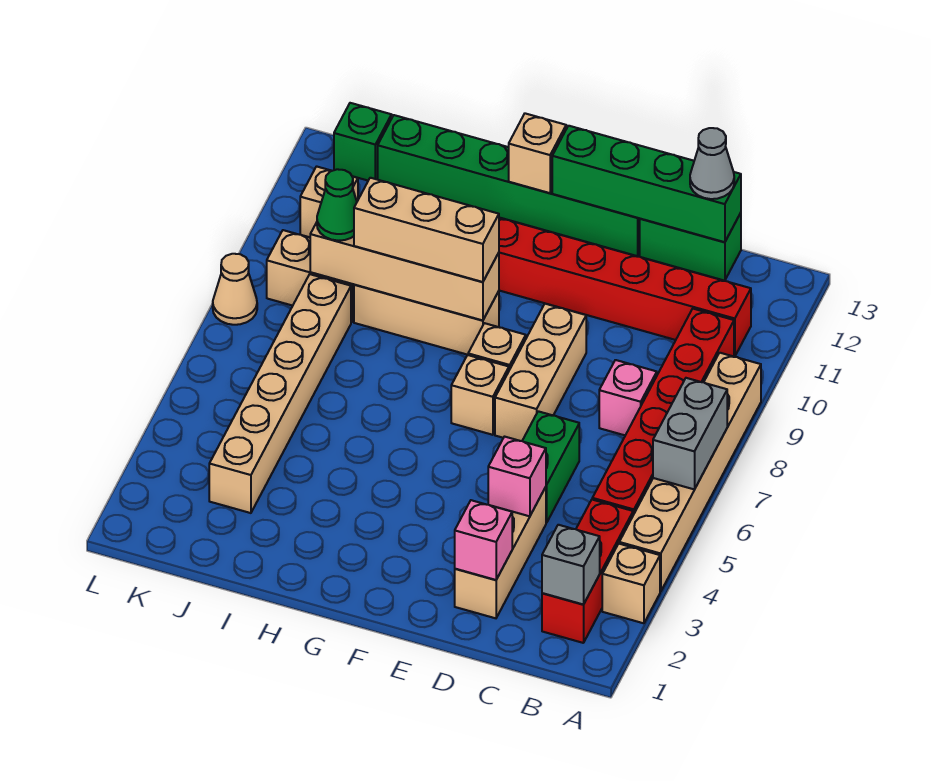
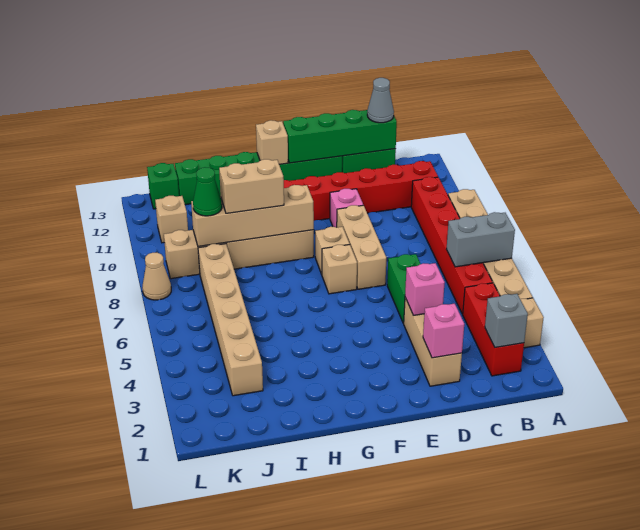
grey brick A6:A7 level 2 -> grey brick A6:B6 level 2
pink brick C8 level 1 -> pink brick E10 level 1
tan brick G9:I9 level 3 -> tan brick H9:I9 level 3

